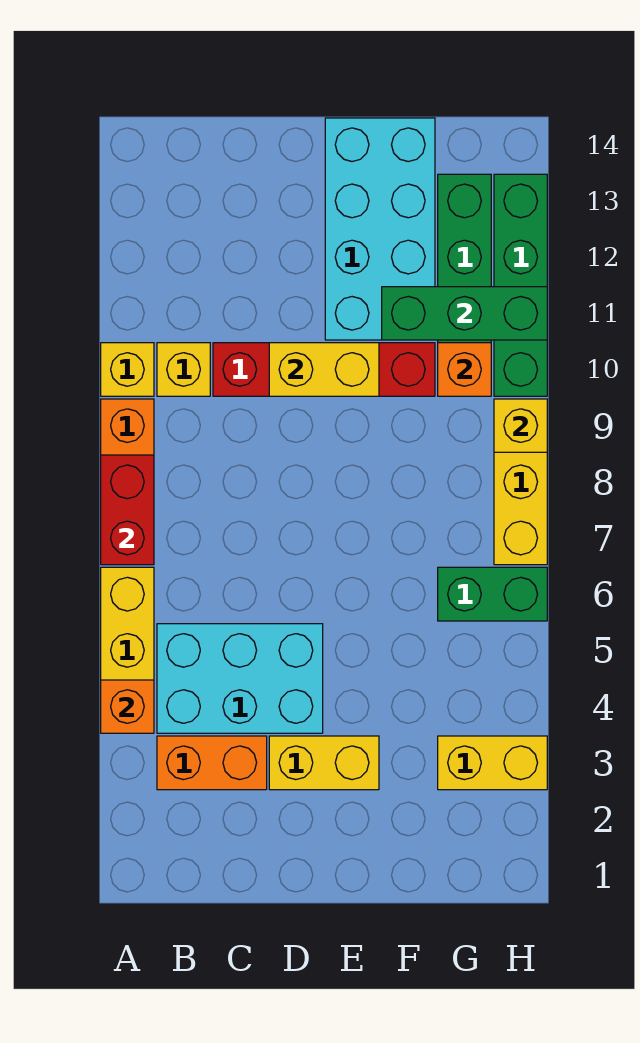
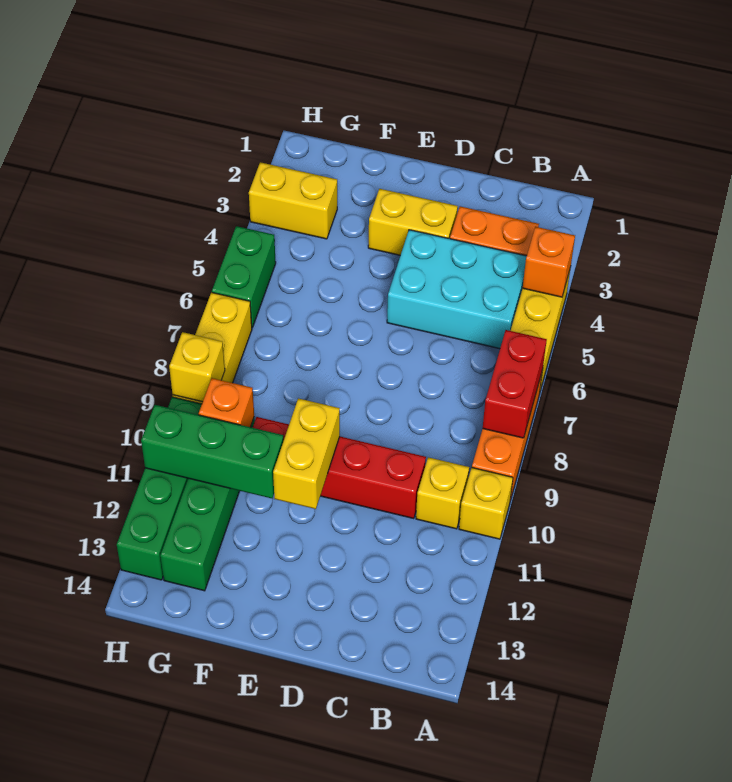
yellow brick D10:E10 level 2 -> yellow brick E10:E11 level 2
cyan brick E11:F14 level 1 -> none
green brick G6:H6 level 1 -> green brick H5:H6 level 1

